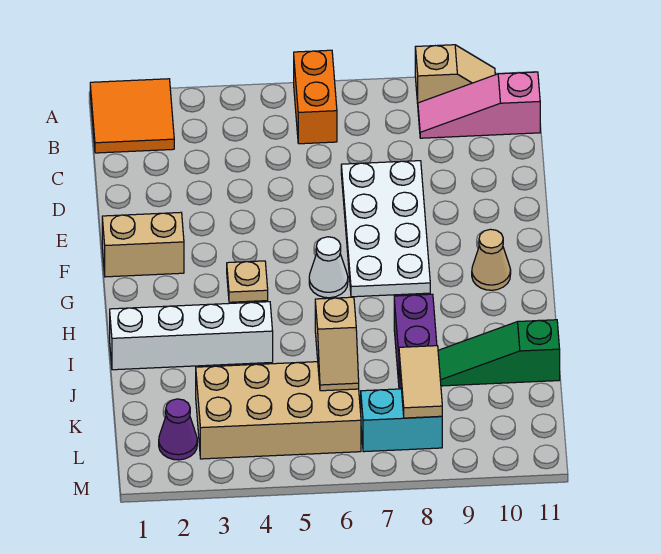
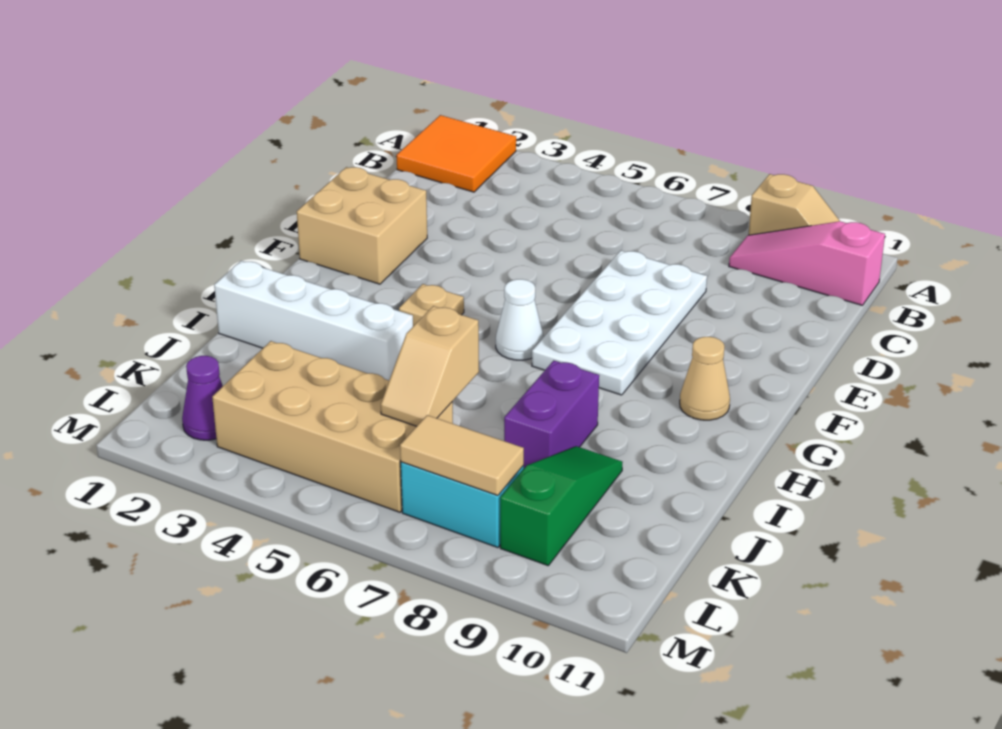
orange brick A6:B6 level 1 -> none
tan brick F1:F2 level 1 -> tan brick E1:F2 level 1
green slope J9:J11 level 1 top 11 -> green slope J9:L9 level 1 top L
tan tile K8:L8 level 2 -> tan tile L7:L8 level 2

